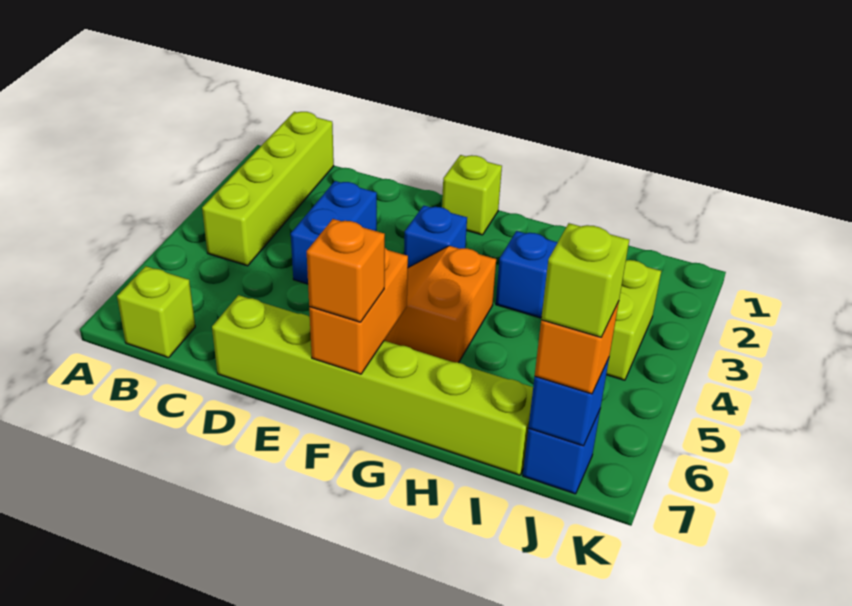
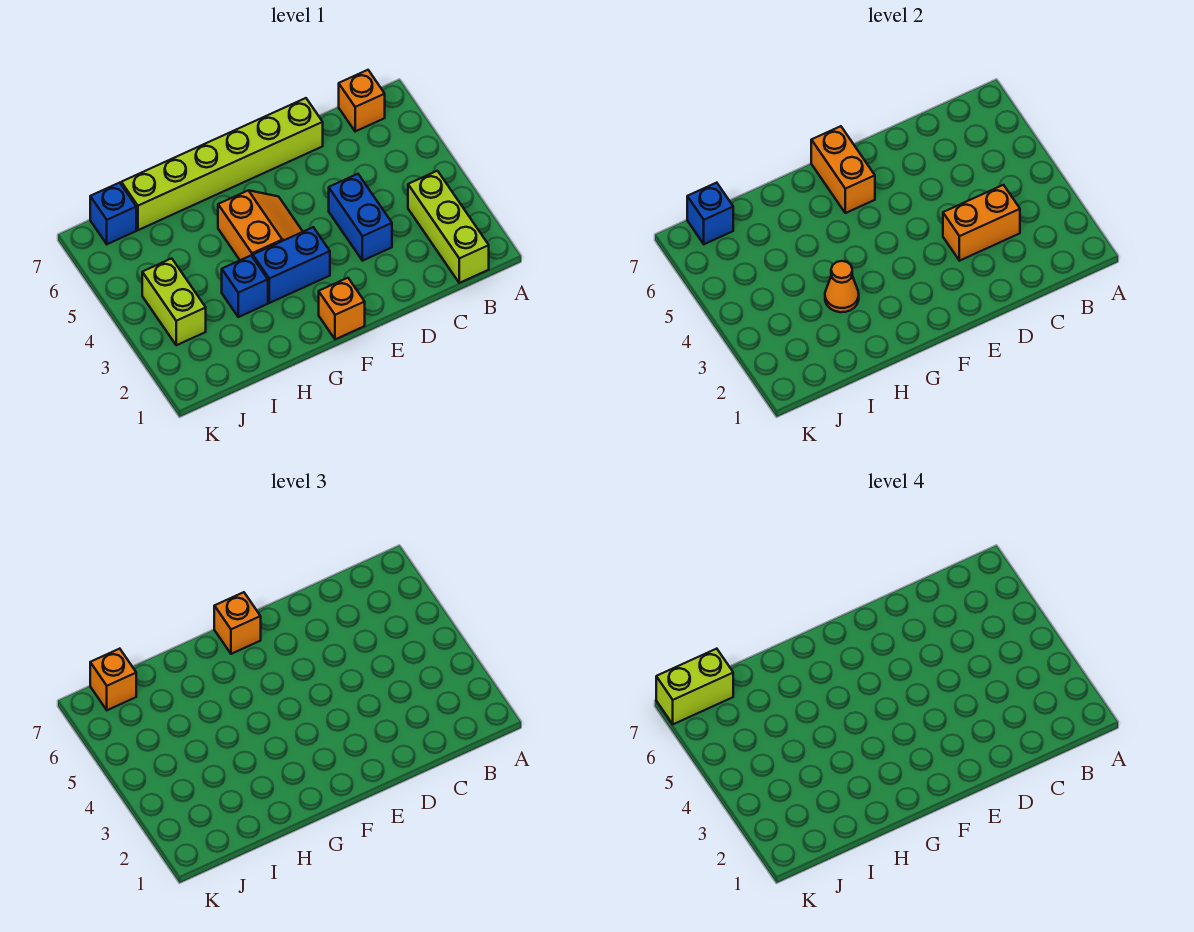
lime brick B1:B4 level 1 -> lime brick B1:B3 level 1
lime brick B7 level 1 -> orange brick B7 level 1
none -> orange brick C3:D3 level 2
lime brick F1 level 1 -> orange brick F1 level 1
blue brick F3 level 1 -> blue brick F3:G3 level 1
none -> orange cone H3 level 2
lime brick J7 level 4 -> lime brick J7:K7 level 4

